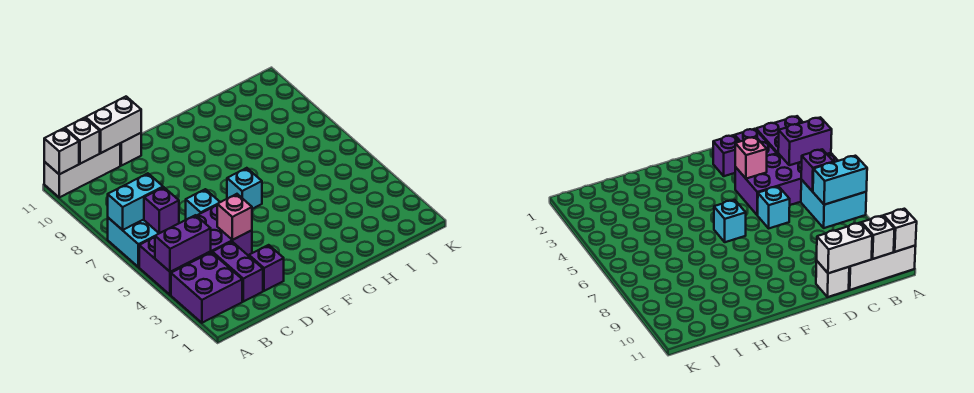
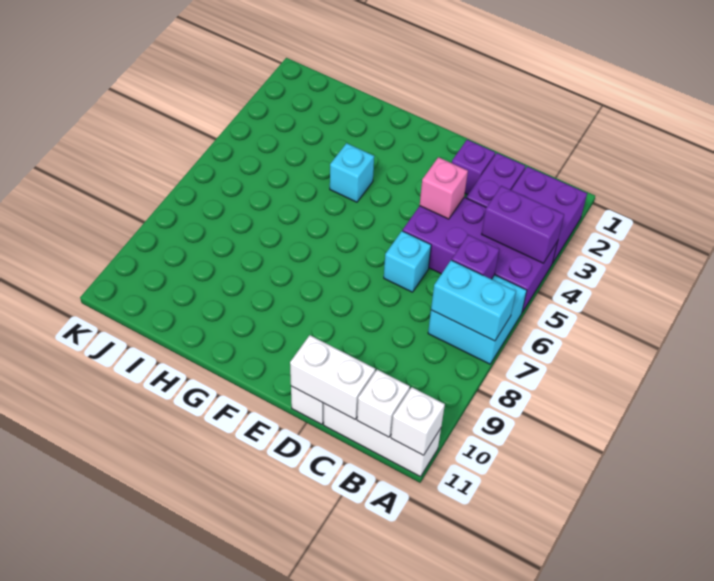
cyan brick F6 level 1 -> cyan brick G4 level 1

